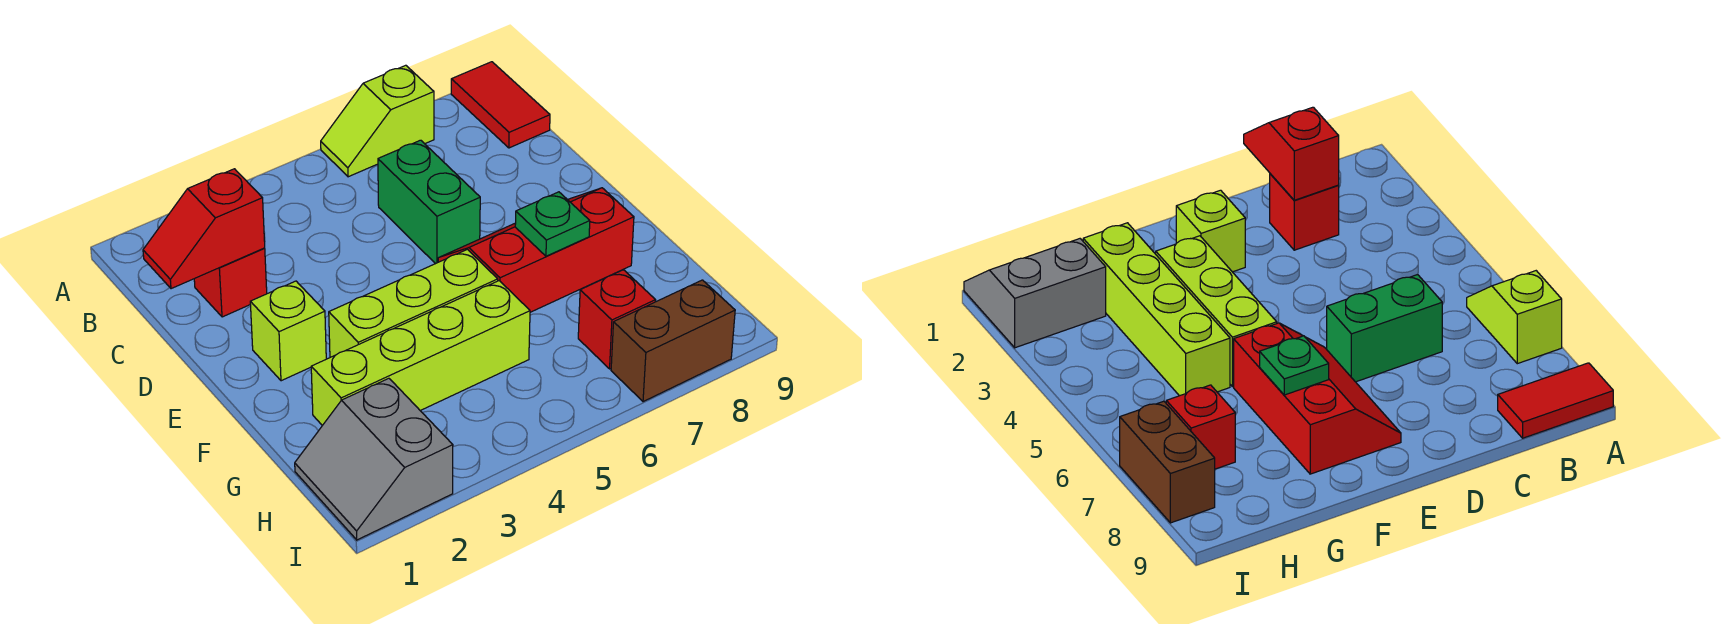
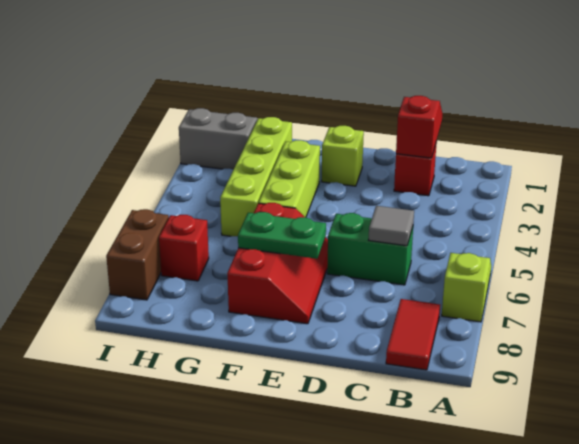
red tile A9:B9 level 1 -> red tile B8:B9 level 1
none -> grey tile C6 level 2
green plate F7 level 2 -> green plate E7:F7 level 2

